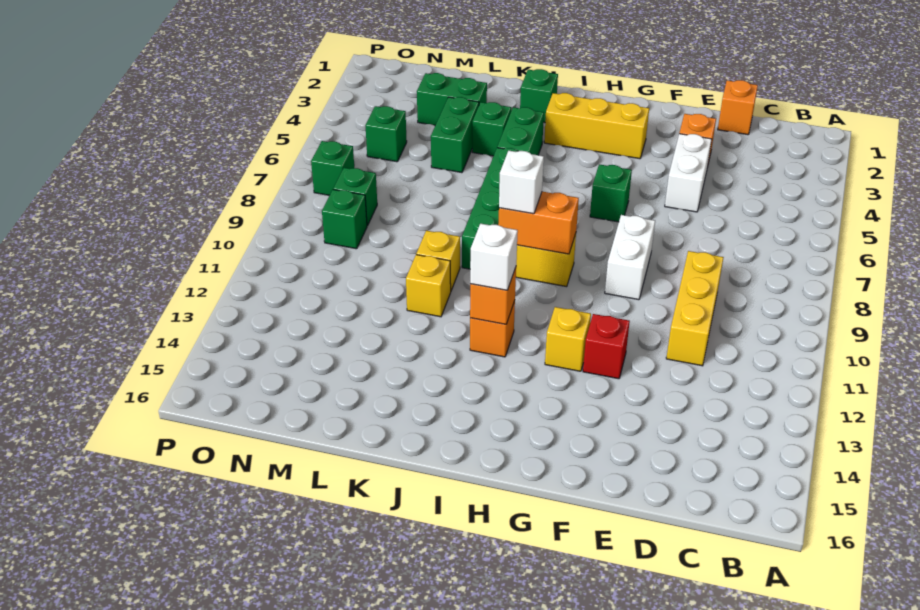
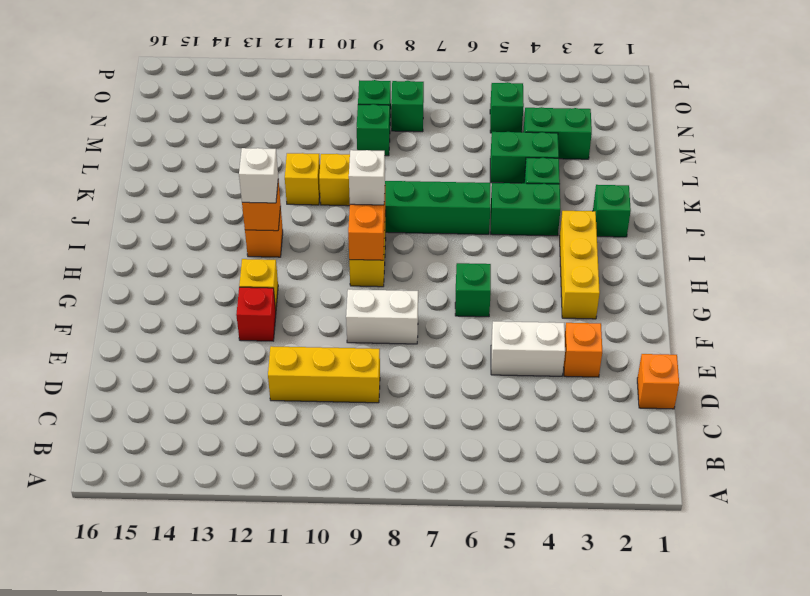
green brick L3:M3 level 1 -> green brick M3:M4 level 1
green brick O7 level 1 -> green brick M9 level 1

